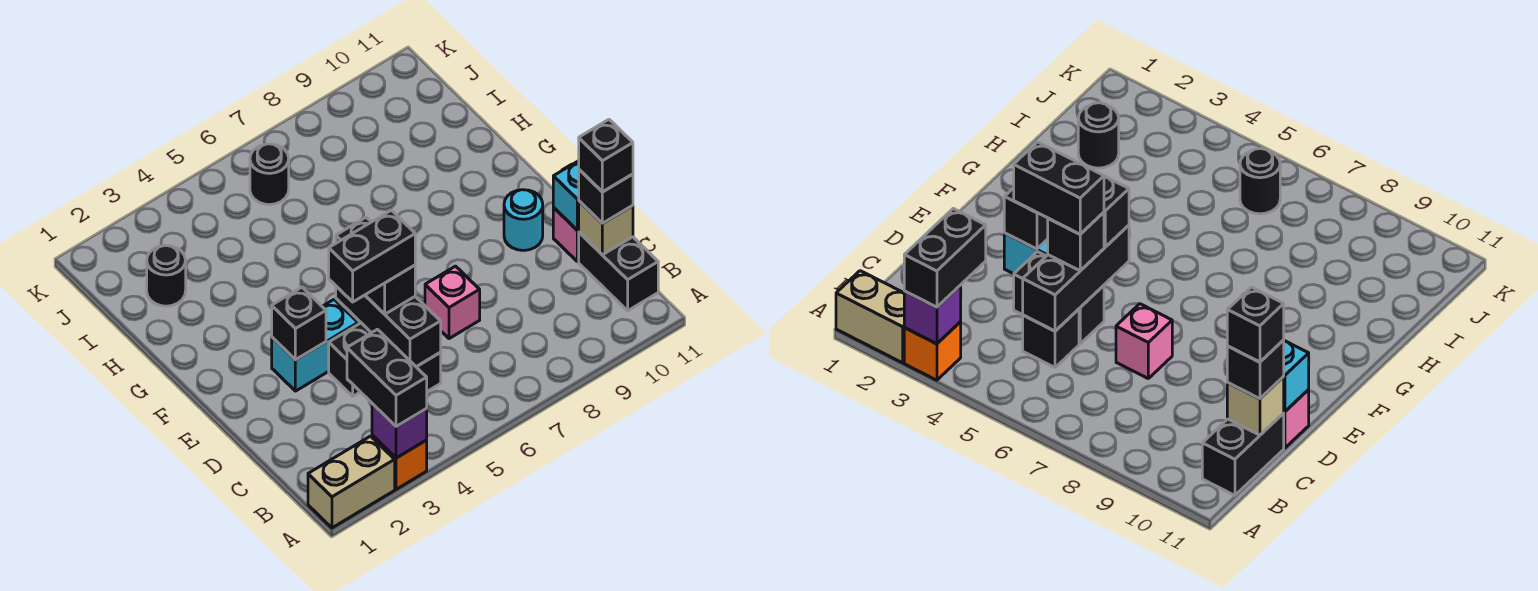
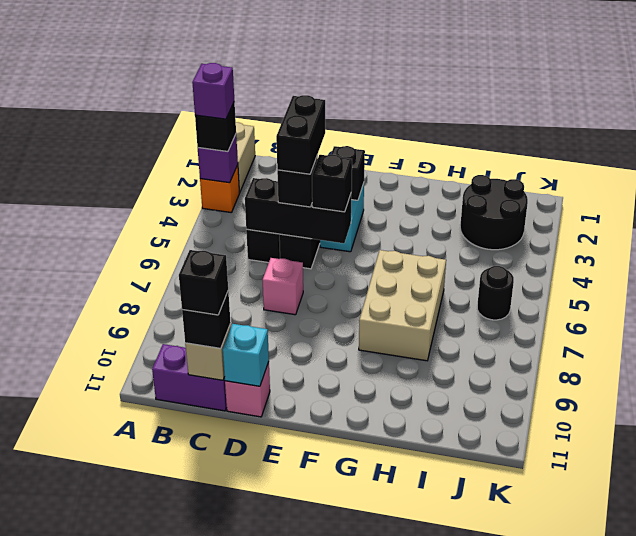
black brick A3:B3 level 3 -> black brick A3 level 3
none -> purple brick A3 level 4
black brick B11:C11 level 1 -> purple brick B11:C11 level 1
cyan round brick E10 level 1 -> none
none -> tan brick G6:H8 level 1
black round brick I2 level 1 -> black round brick I2:J3 level 1

